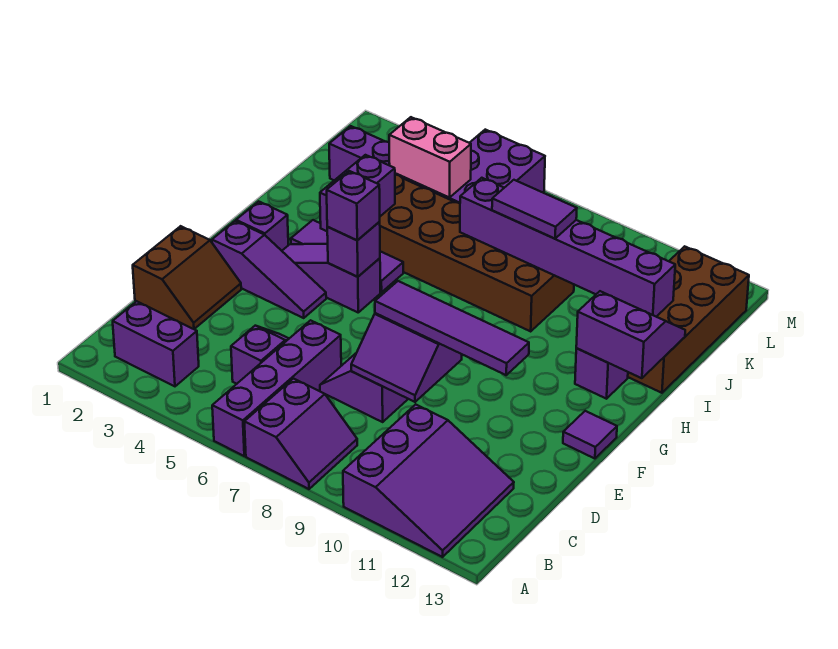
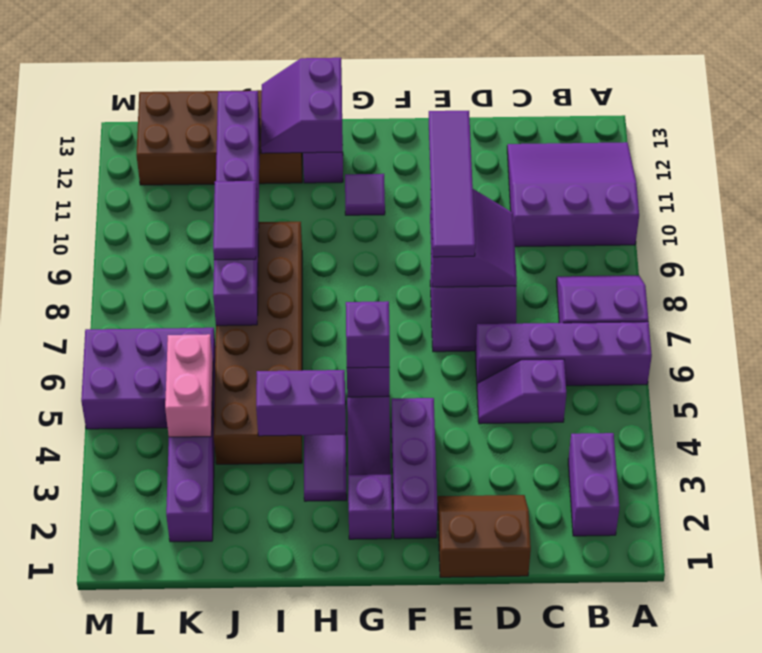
purple slope F2:F4 level 1 top 2 -> purple brick F2:F4 level 1
purple tile F13 level 1 -> purple tile G11 level 1

